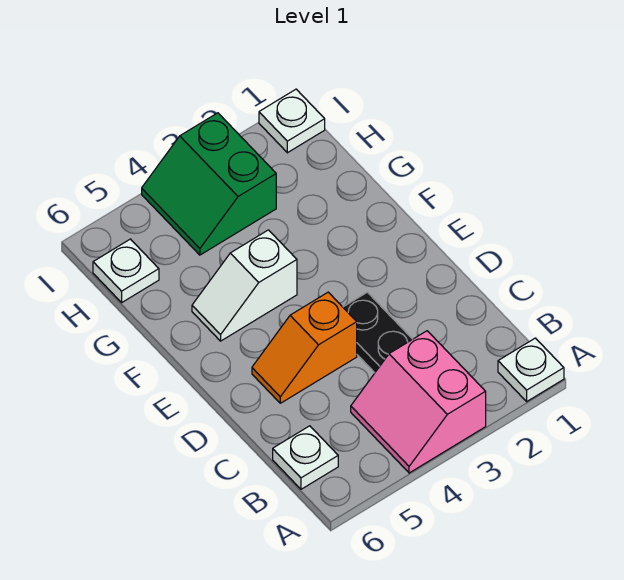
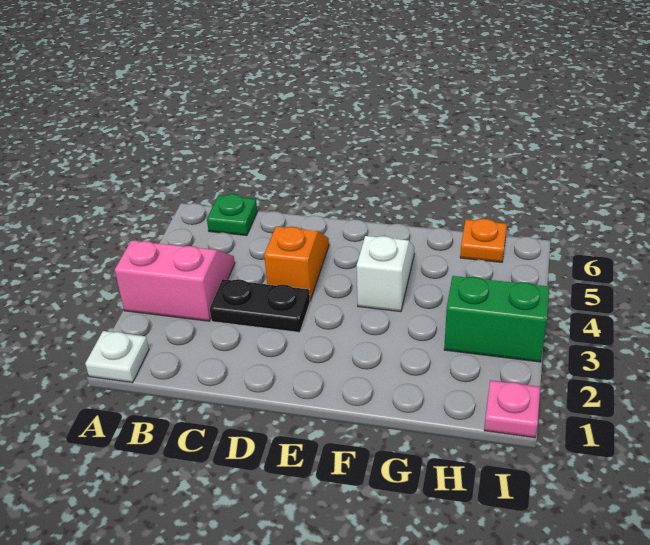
white plate B6 level 1 -> green plate B6 level 1
white plate H6 level 1 -> orange plate H6 level 1
white plate I1 level 1 -> pink plate I1 level 1

